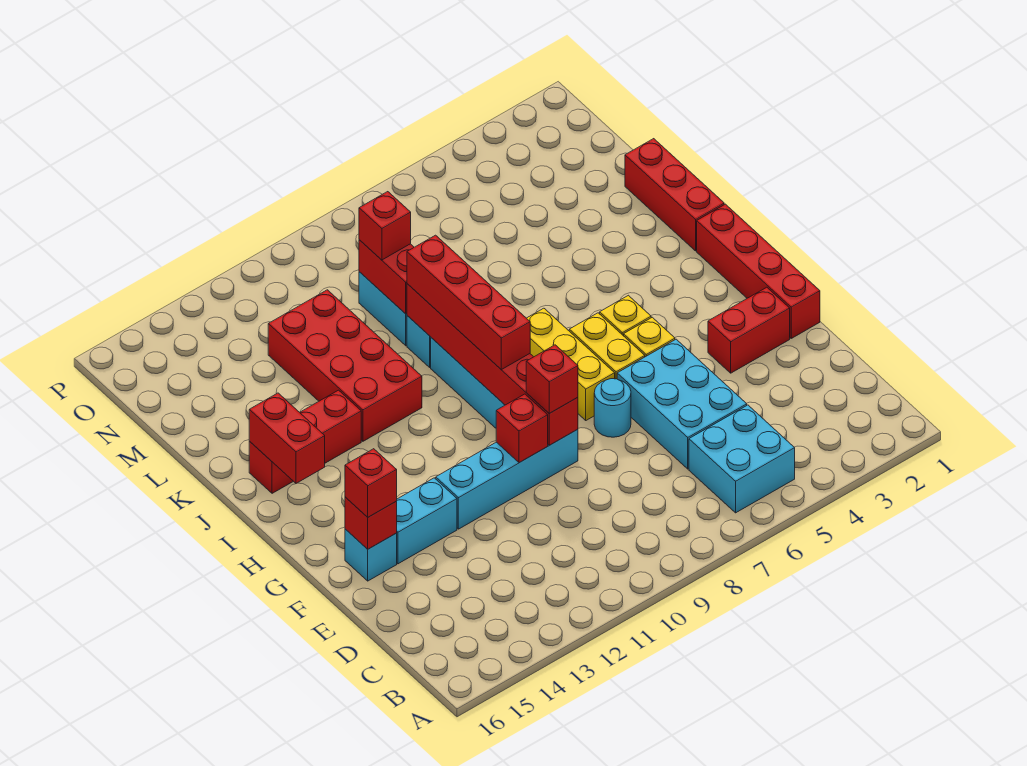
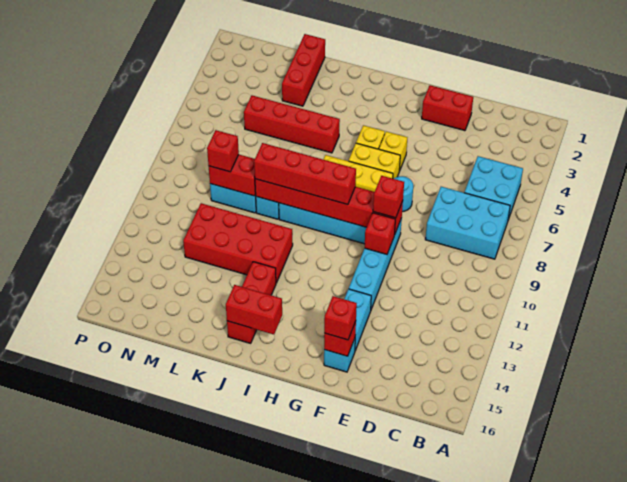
cyan brick D5:F6 level 1 -> cyan brick B7:D8 level 1
red brick F1:I1 level 1 -> red brick J5:M5 level 1
red brick F2:F3 level 1 -> red brick E2:F2 level 1
red brick J1:L1 level 1 -> red brick L1:L3 level 1

